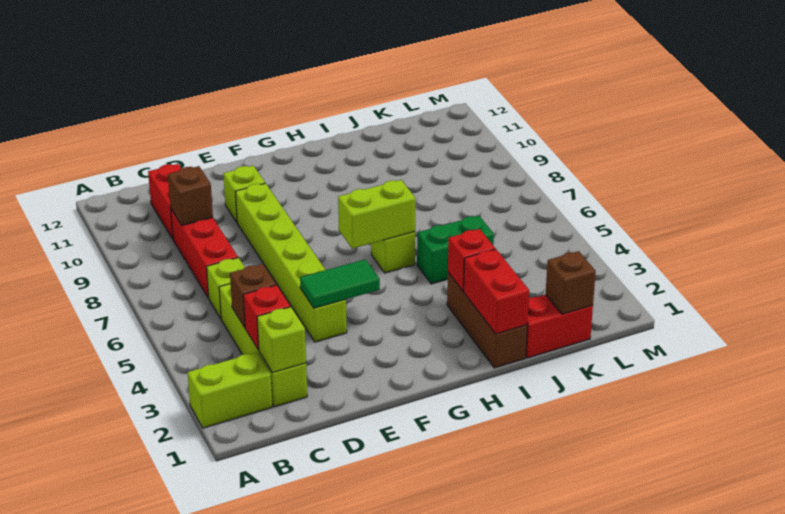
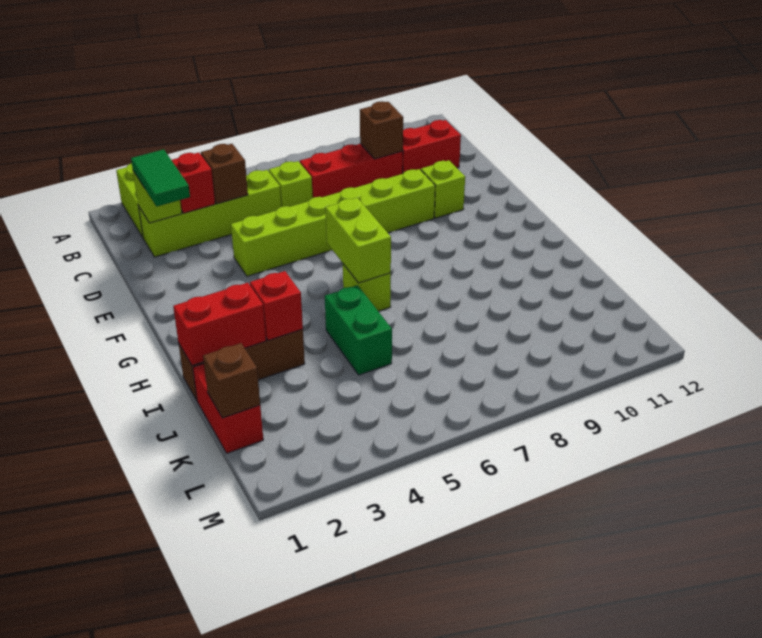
green tile E4:F4 level 2 -> green tile C2:D2 level 3

